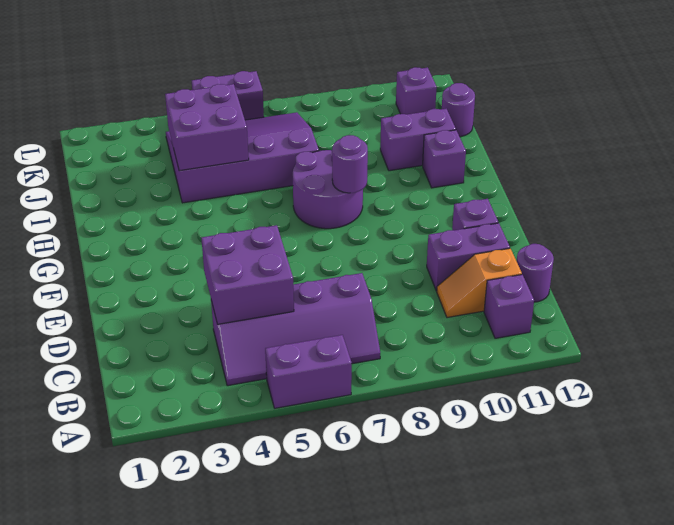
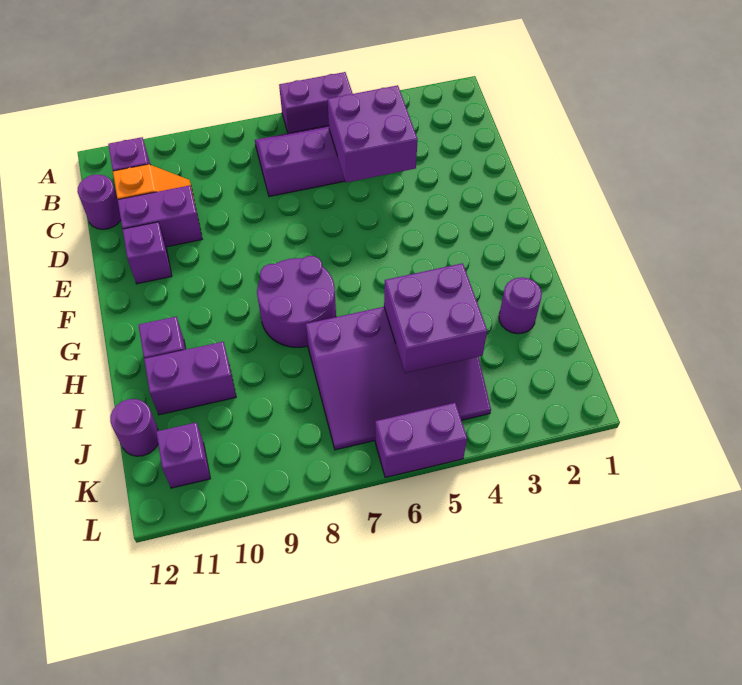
purple round brick G8 level 2 -> purple round brick I2 level 1

